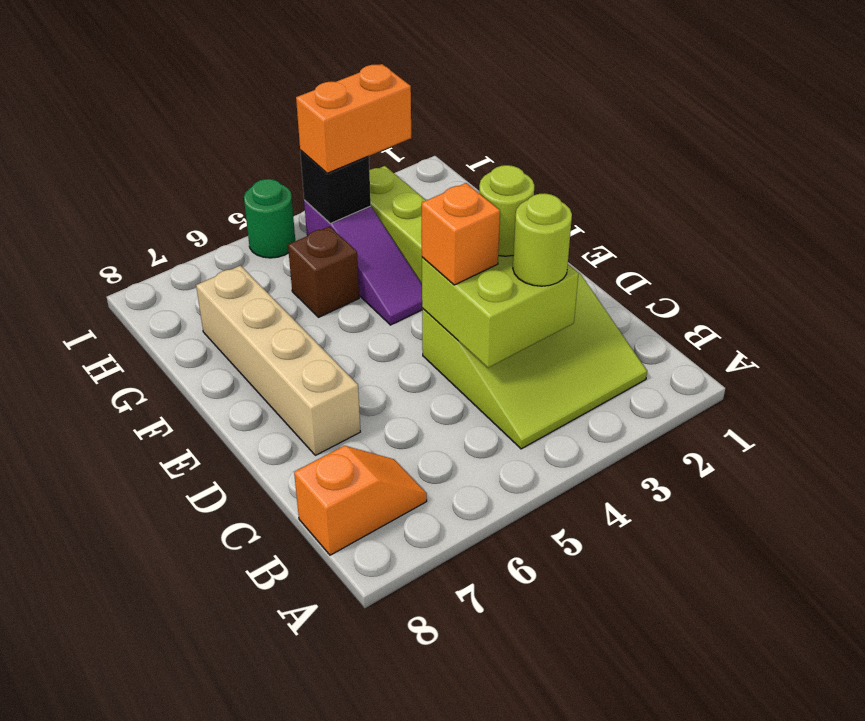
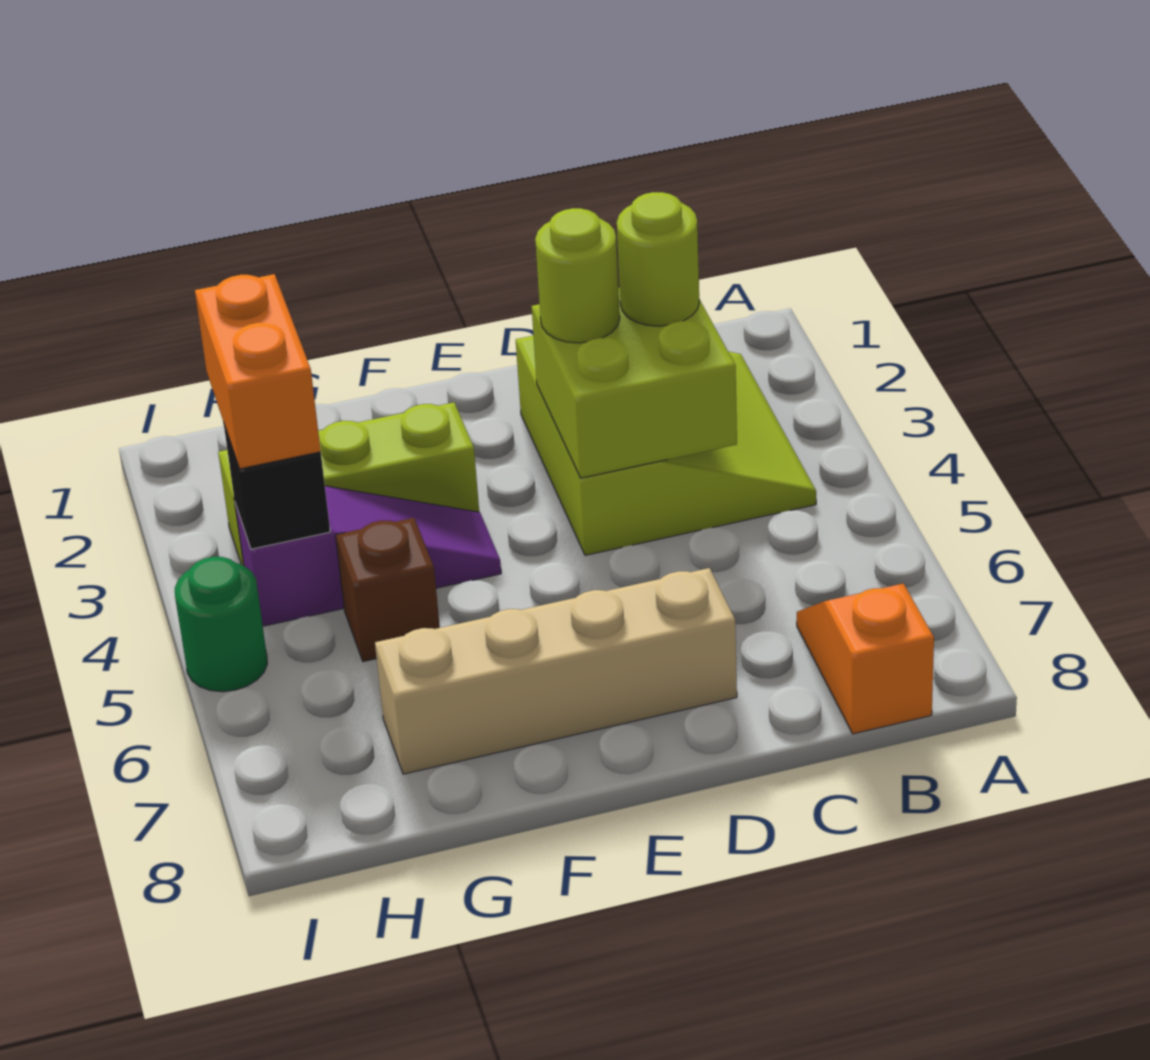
orange brick D4 level 3 -> none

